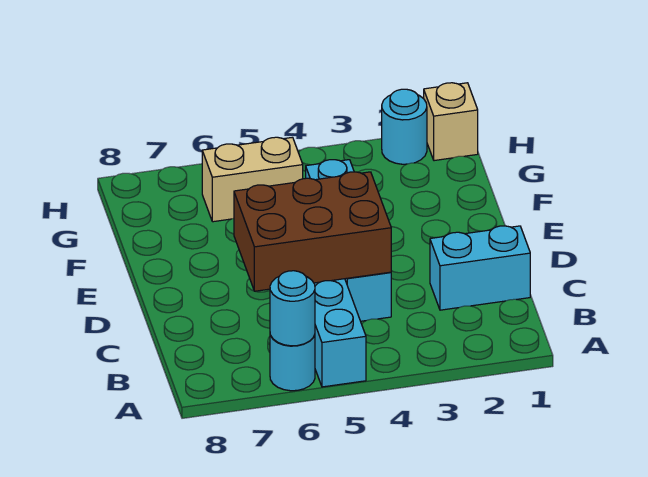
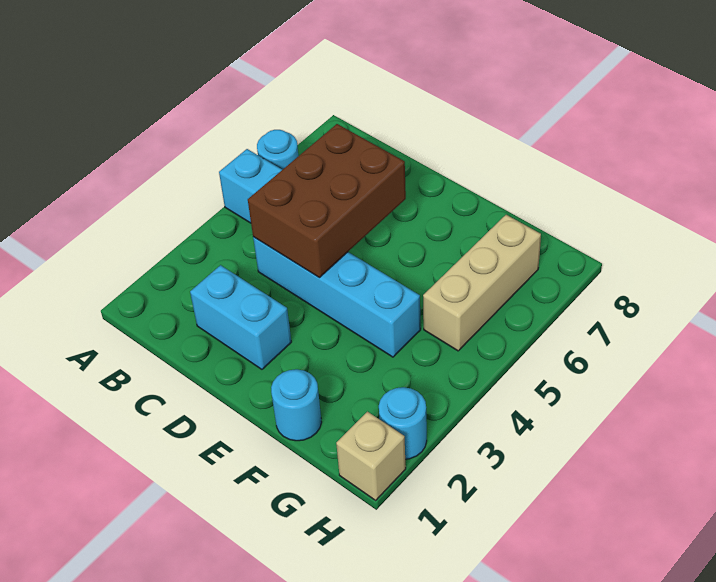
cyan round brick A6 level 2 -> cyan round brick F1 level 1
cyan brick C1:C2 level 1 -> cyan brick C2:D2 level 1
tan brick G5:G6 level 1 -> tan brick G5:G7 level 1

